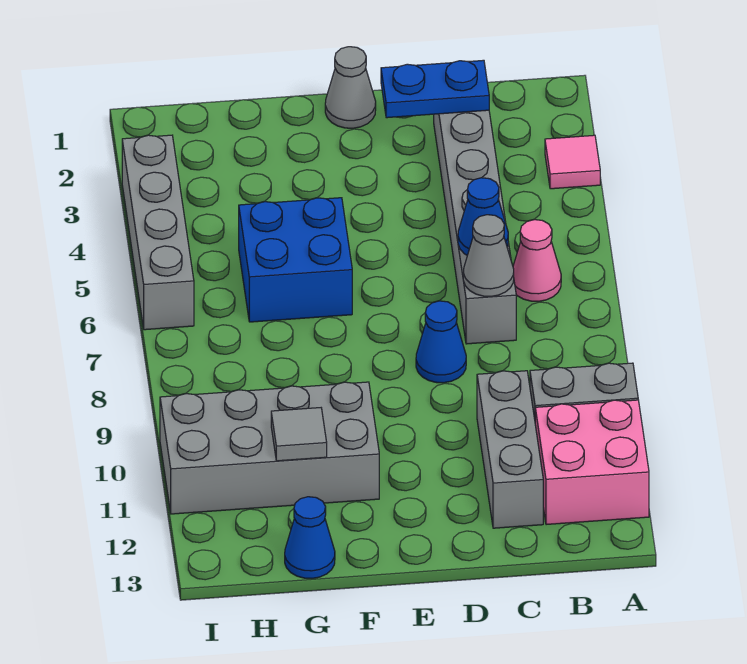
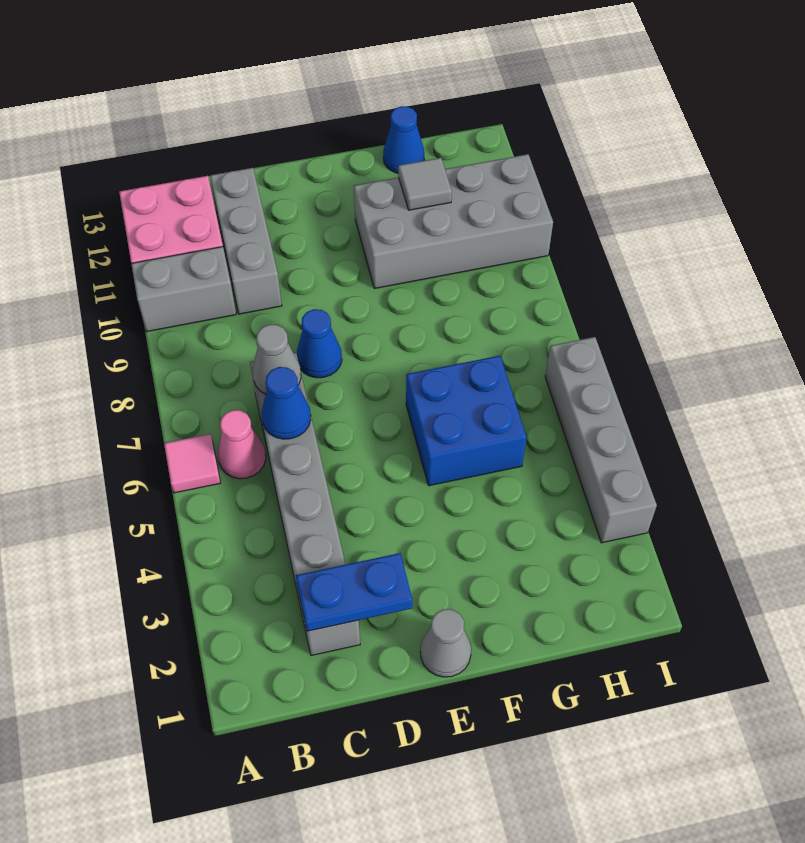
pink tile A3 level 1 -> pink tile A6 level 1

